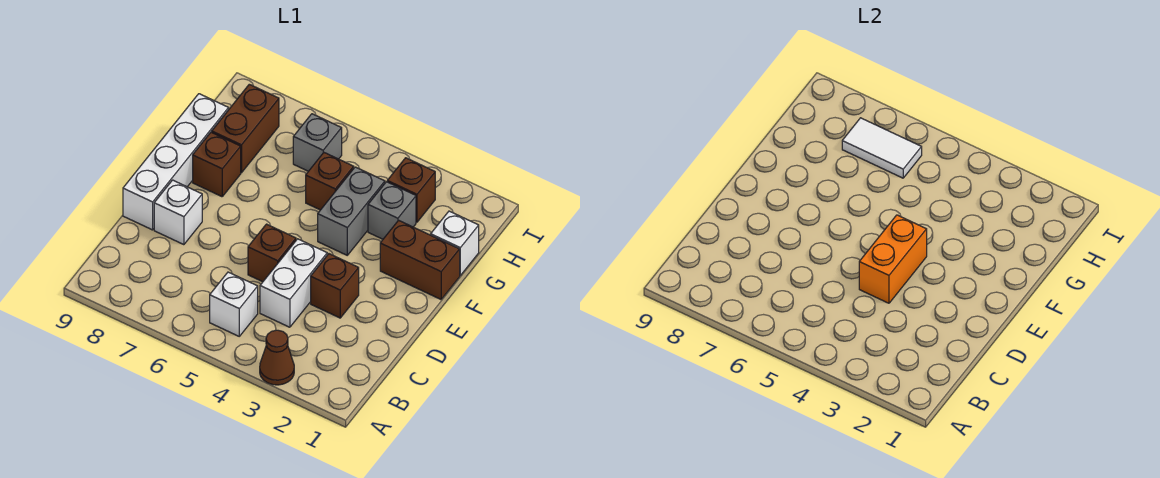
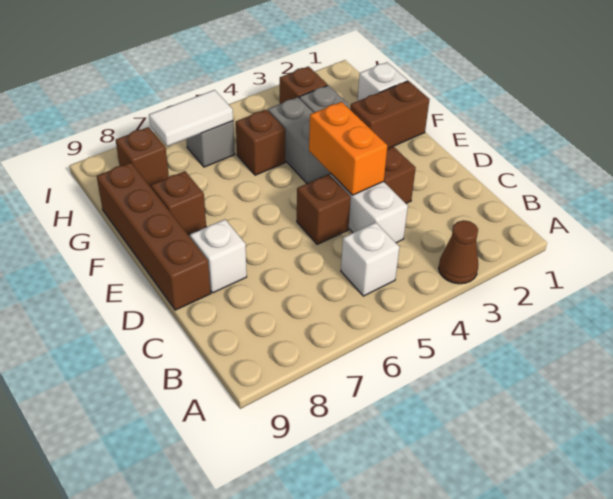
white brick D9:G9 level 1 -> brown brick D9:G9 level 1
brown brick G8:H8 level 1 -> brown brick H8 level 1

